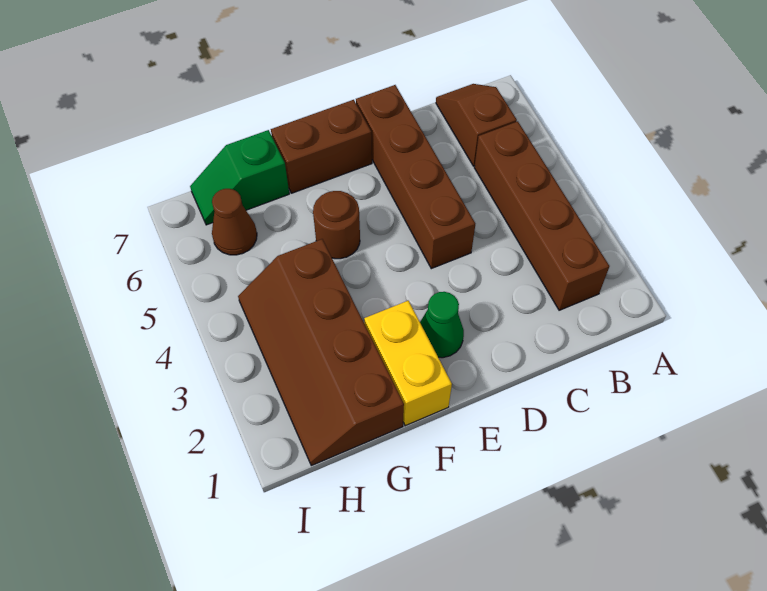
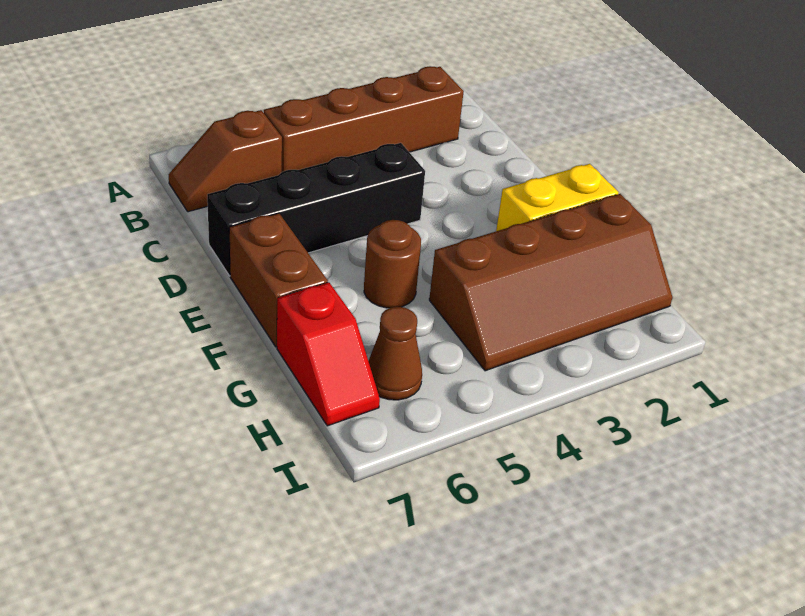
brown brick D4:D7 level 1 -> black brick D4:D7 level 1
green cone E2 level 1 -> none
green slope G7:H7 level 1 top G -> red slope G7:H7 level 1 top G

